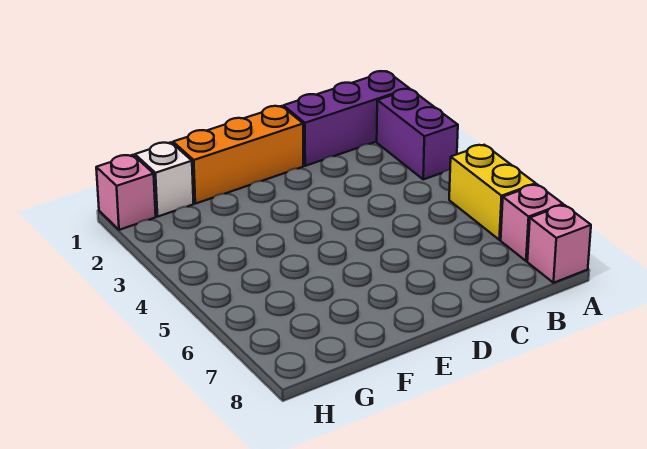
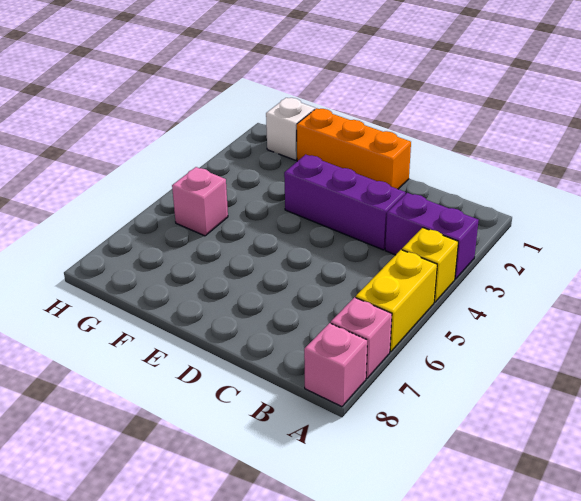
purple brick A1:C1 level 1 -> purple brick C3:E3 level 1
purple brick A2:A3 level 1 -> purple brick A3:B3 level 1
none -> yellow brick A4 level 1
pink brick H1 level 1 -> pink brick G5 level 1

